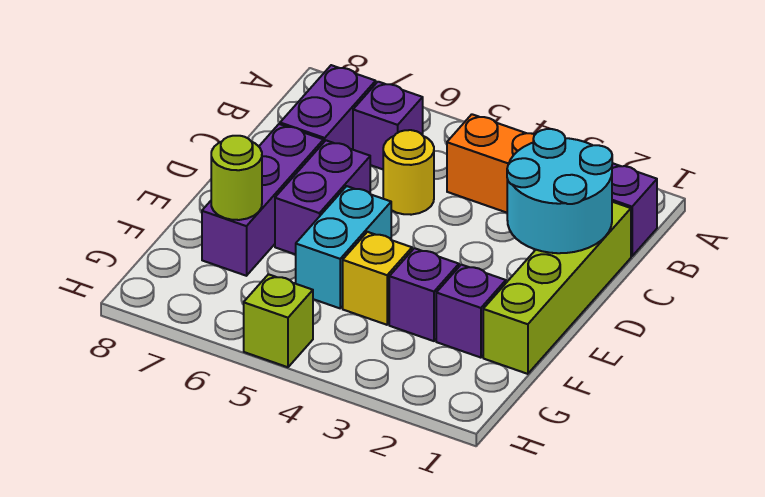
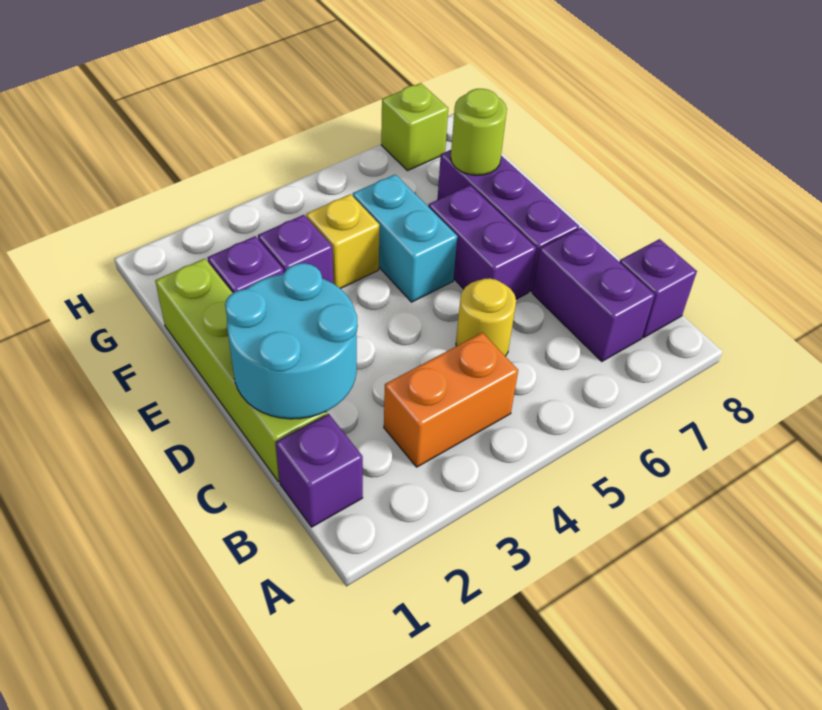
purple brick B6 level 1 -> purple brick B8 level 1
lime brick H5 level 1 -> lime brick H7 level 1

